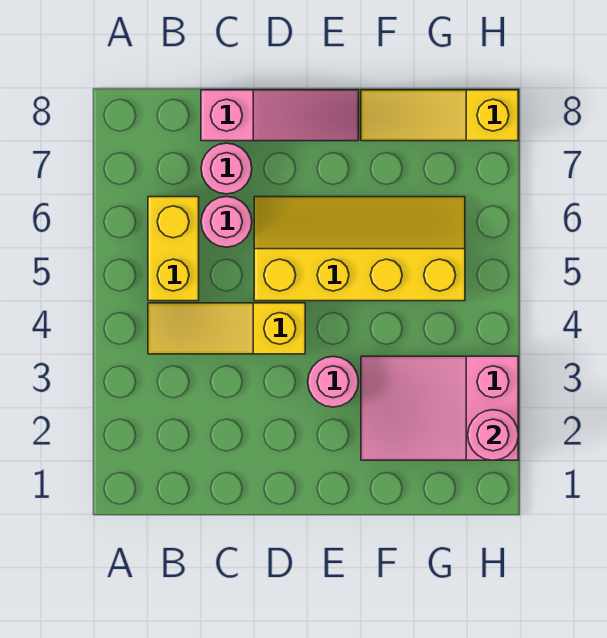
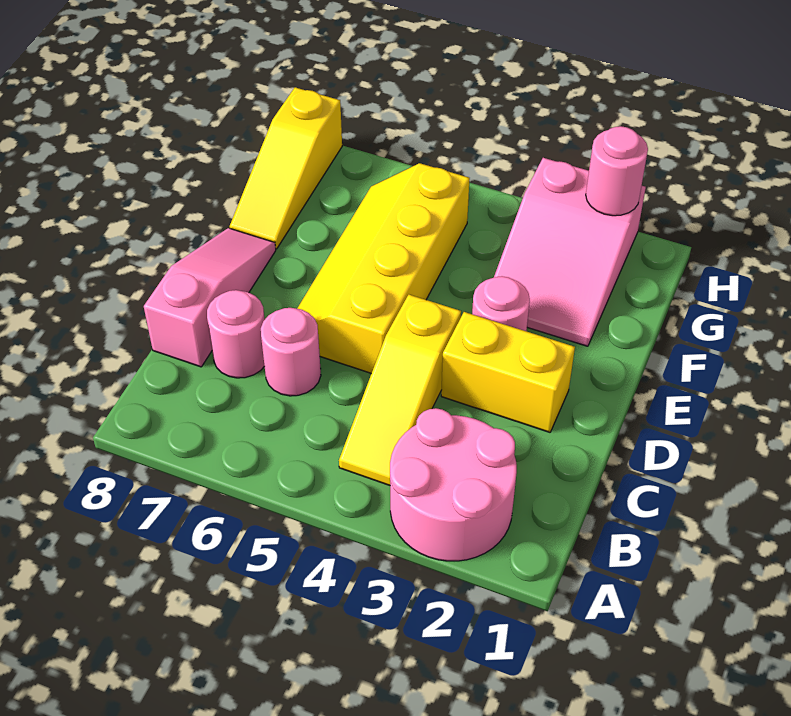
none -> pink round brick A2:B3 level 1
yellow brick B5:B6 level 1 -> yellow brick D2:D3 level 1

